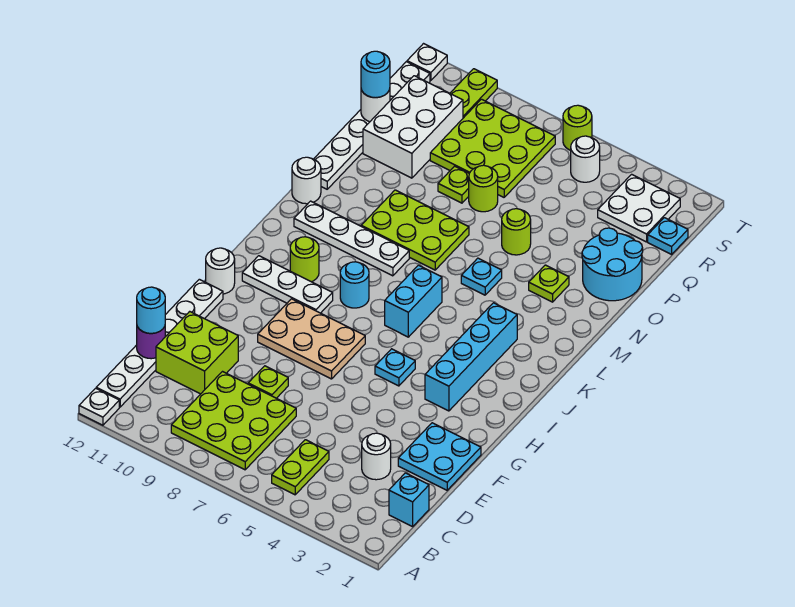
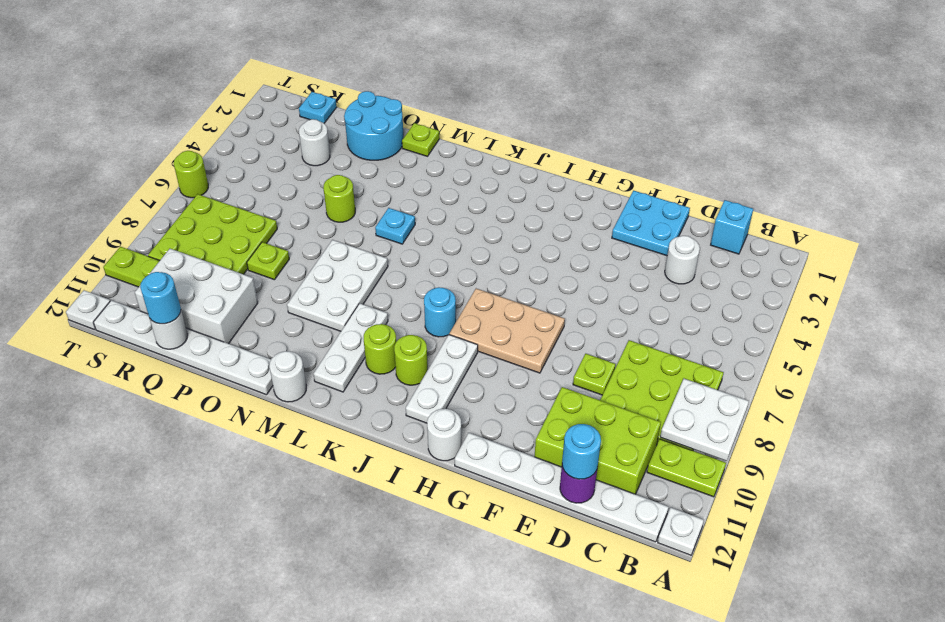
lime plate B5:C5 level 1 -> lime plate A10:B10 level 1
lime brick D10:E11 level 1 -> lime brick C10:E11 level 1
tan plate G7:H9 level 1 -> tan plate G7:I8 level 1
cyan brick H3:K3 level 1 -> none
cyan plate H5 level 1 -> none
cyan brick J6:K6 level 1 -> none
white plate L8:L11 level 1 -> white plate L9:L11 level 1
lime plate M7:N9 level 1 -> white plate M7:N9 level 1
lime plate N3 level 1 -> lime plate N1 level 1
lime round brick P7 level 1 -> lime round brick K10 level 1
white plate R2:S3 level 1 -> white plate A8:B9 level 2
white round brick S5 level 1 -> white round brick Q3 level 1

